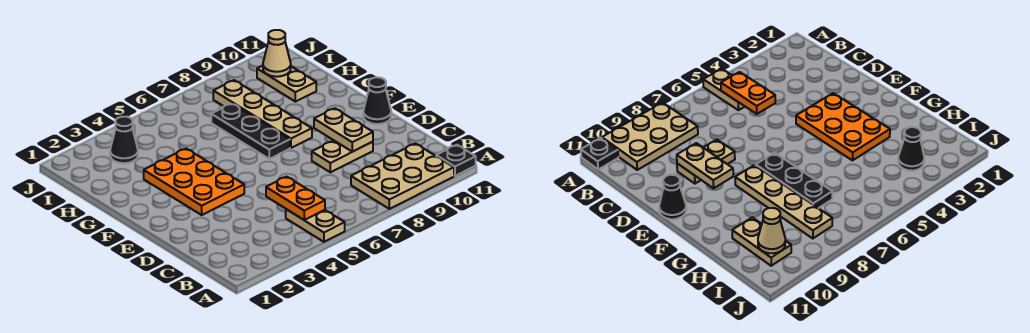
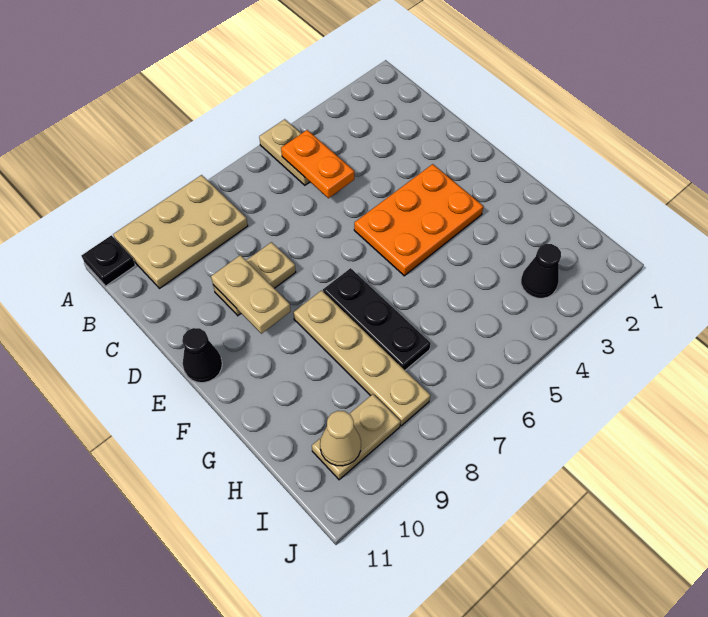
orange plate E3:G4 level 1 -> orange plate E3:F5 level 1
tan plate H10:I10 level 1 -> tan plate I9:I10 level 1

